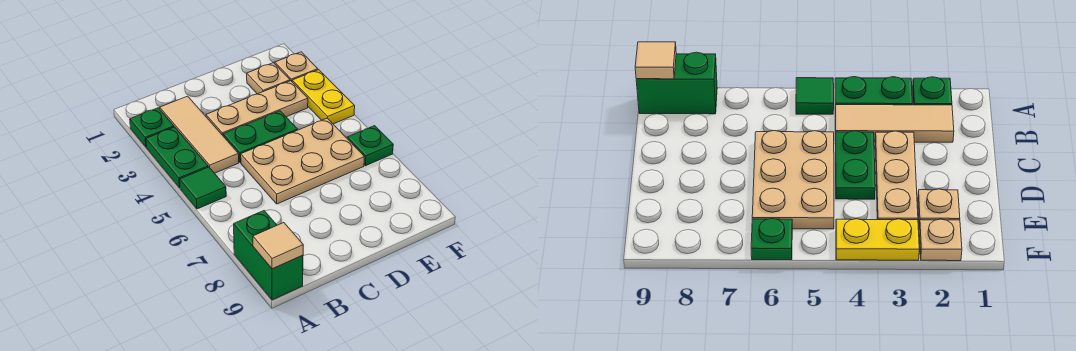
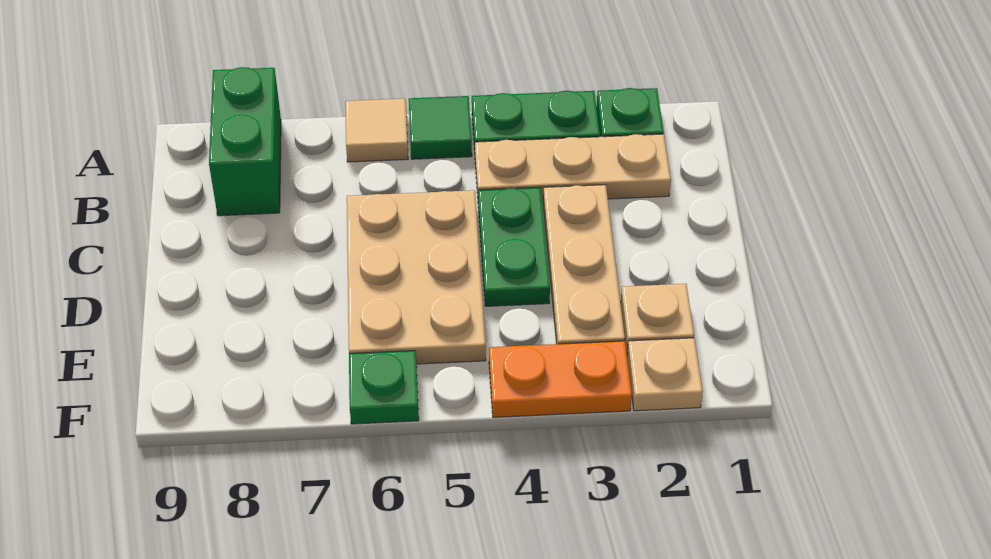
green brick A8:A9 level 1 -> green brick A8:B8 level 1
tan tile A9 level 2 -> tan tile A6 level 1
tan tile B2:B4 level 1 -> tan plate B2:B4 level 1
yellow plate F3:F4 level 1 -> orange plate F3:F4 level 1

